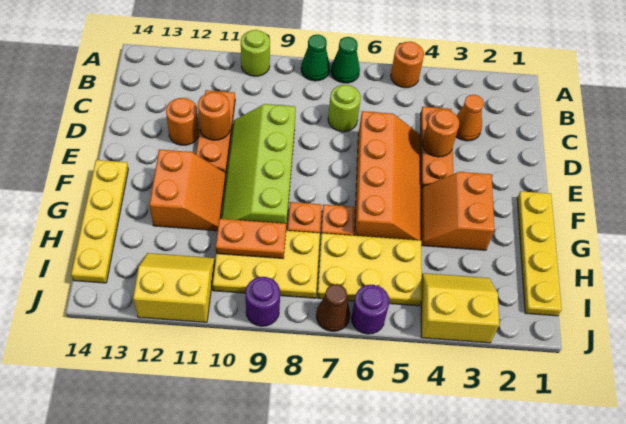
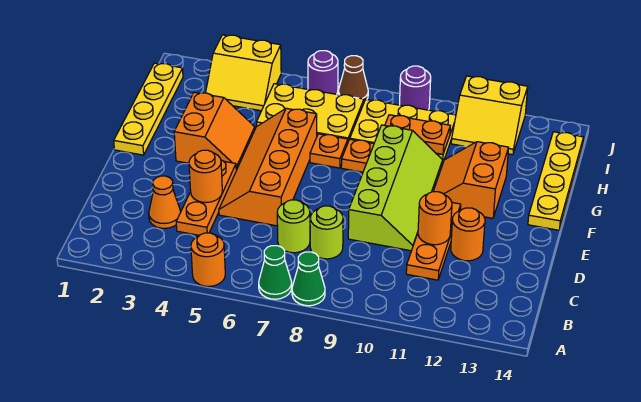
lime round brick A10 level 1 -> lime round brick C8 level 1

